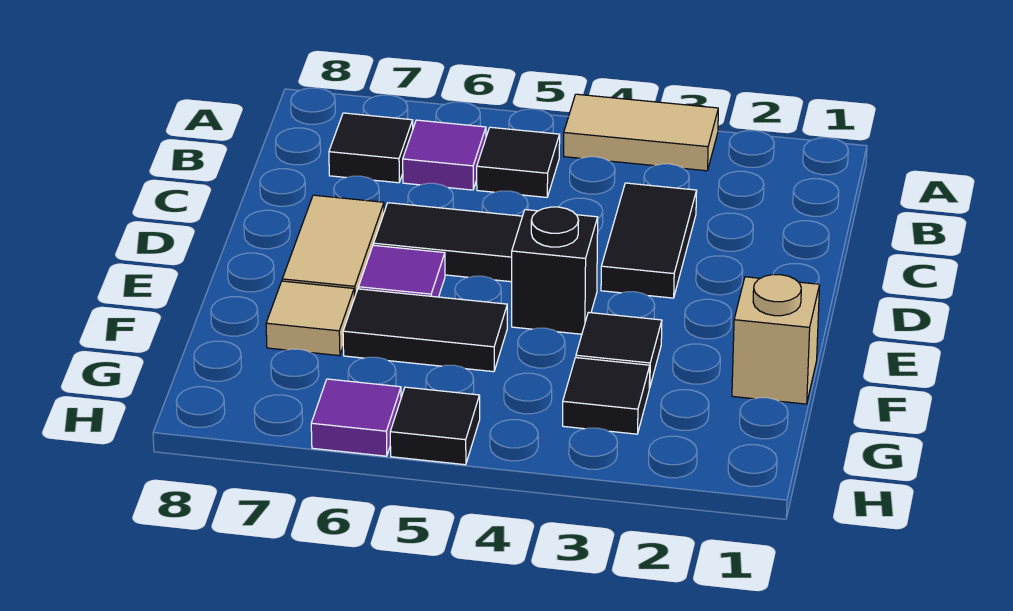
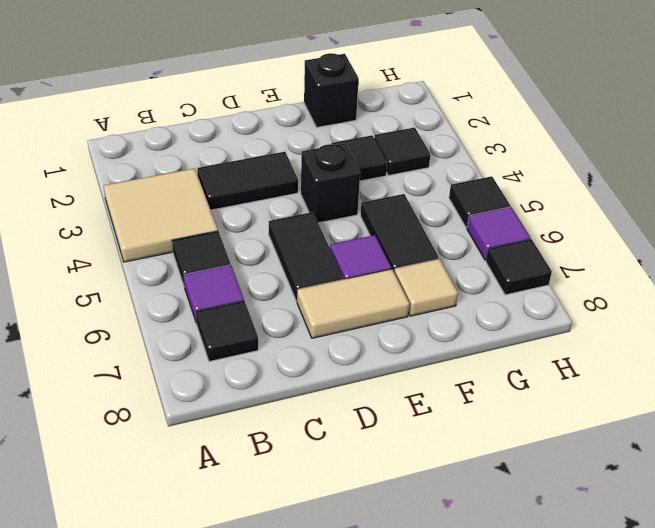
tan tile A3:A4 level 1 -> tan tile A3:B4 level 1
tan brick F1 level 1 -> black brick F1 level 1
none -> black tile H7 level 1

